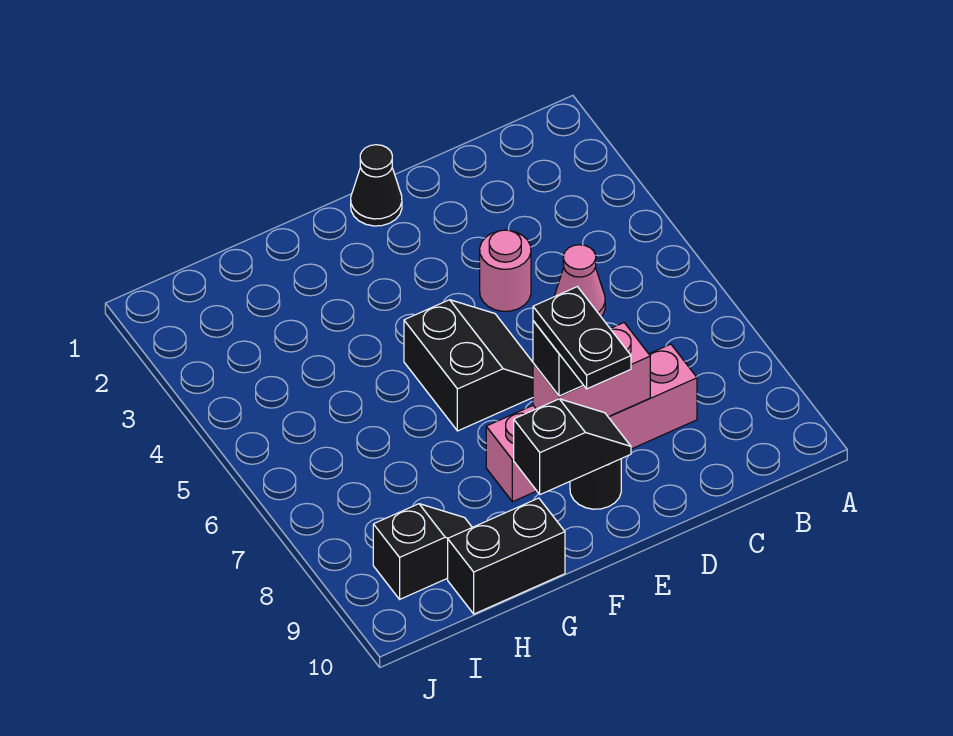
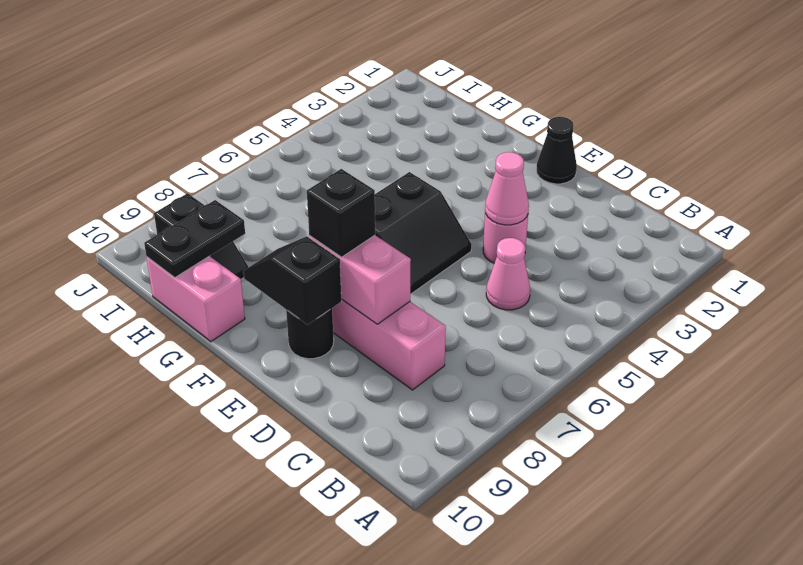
none -> pink cone D4 level 2
black plate E8:E9 level 4 -> black plate H9:H10 level 2
black slope E9:F9 level 2 top F -> black slope E9:F9 level 2 top E
black brick G10:H10 level 1 -> pink brick G10:H10 level 1

